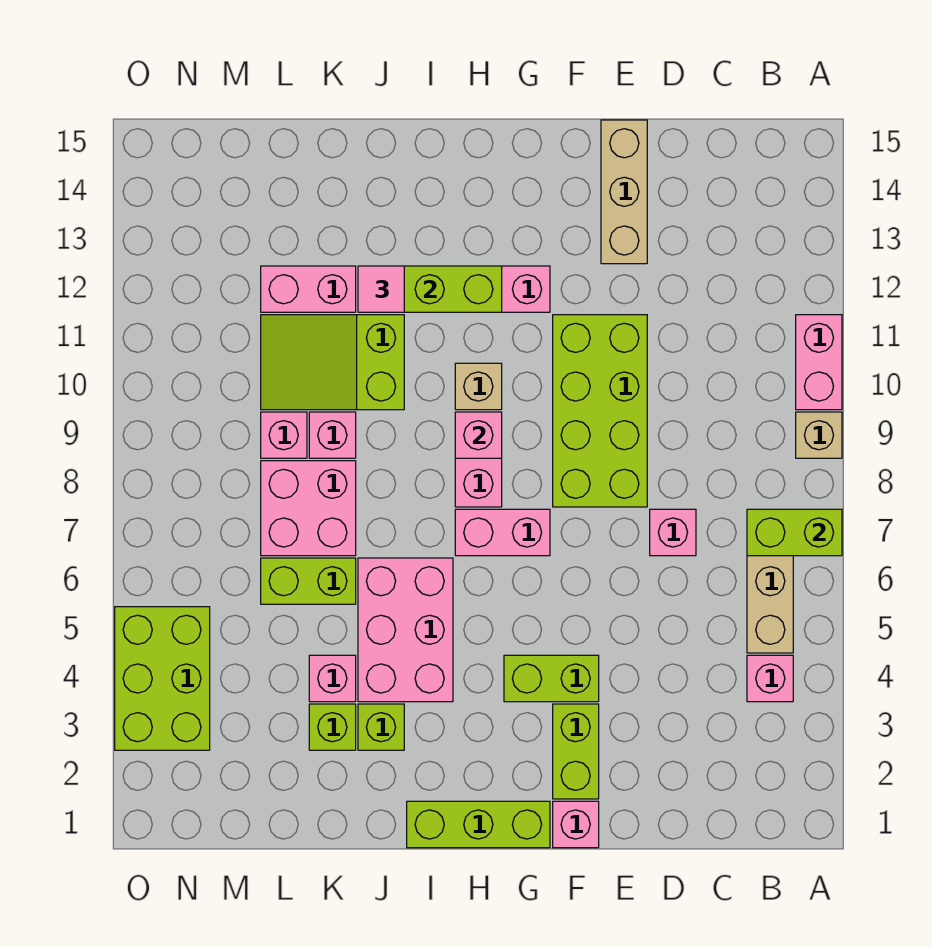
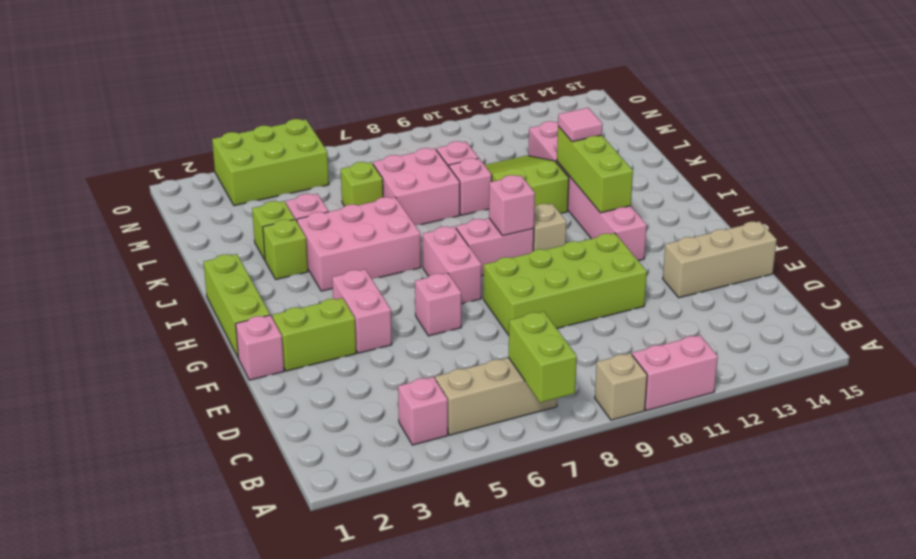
pink brick D7 level 1 -> pink brick F6 level 1
lime brick F4:G4 level 1 -> pink brick F4:G4 level 1
lime brick K6:L6 level 1 -> lime brick L6 level 1

